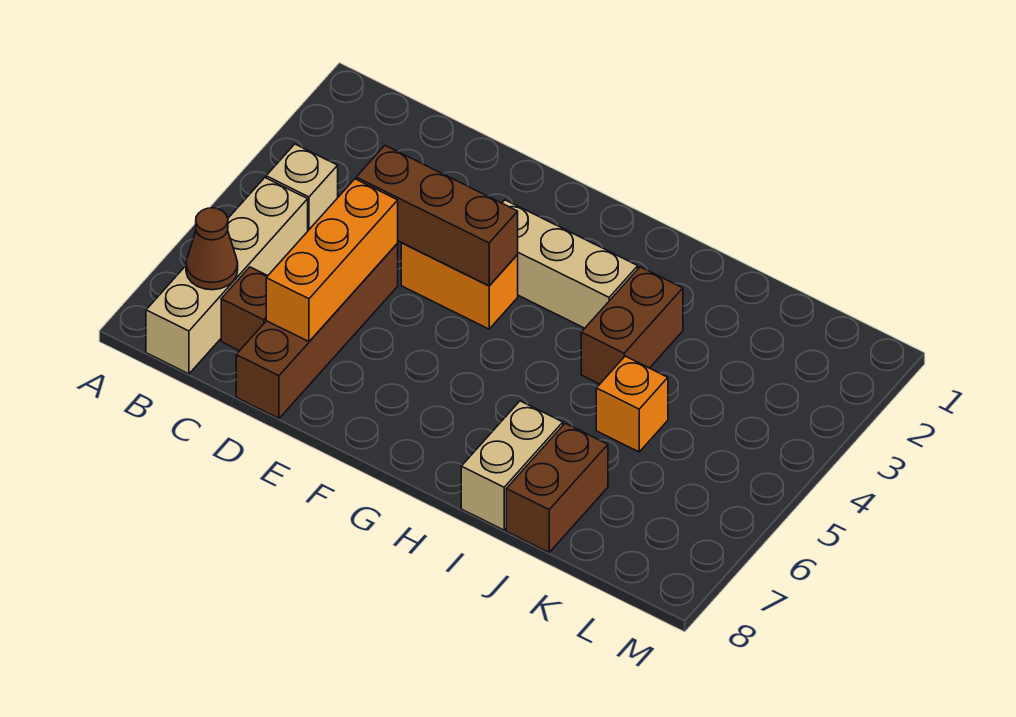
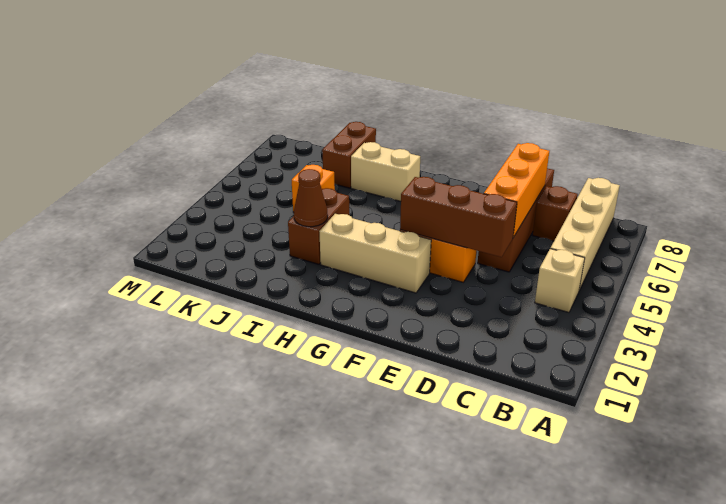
brown cone B7 level 2 -> brown cone I3 level 2
tan brick I7:I8 level 1 -> tan brick H7:I7 level 1

